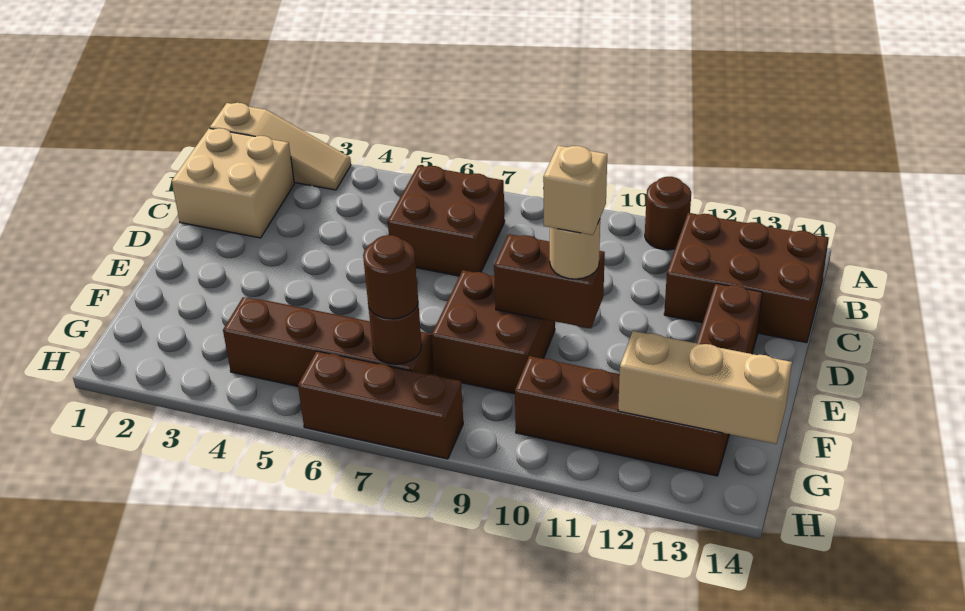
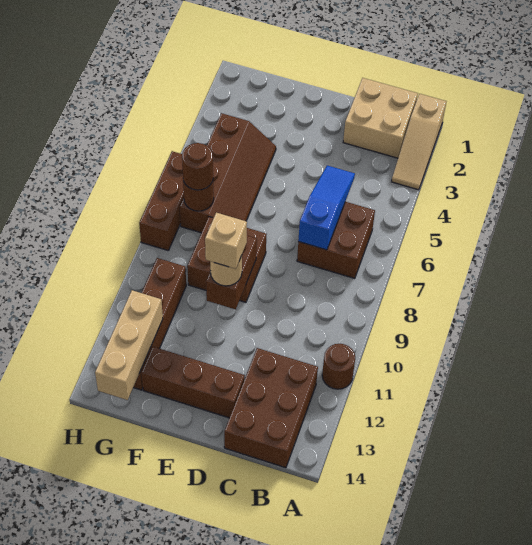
none -> blue slope C5:C7 level 2 top 7

